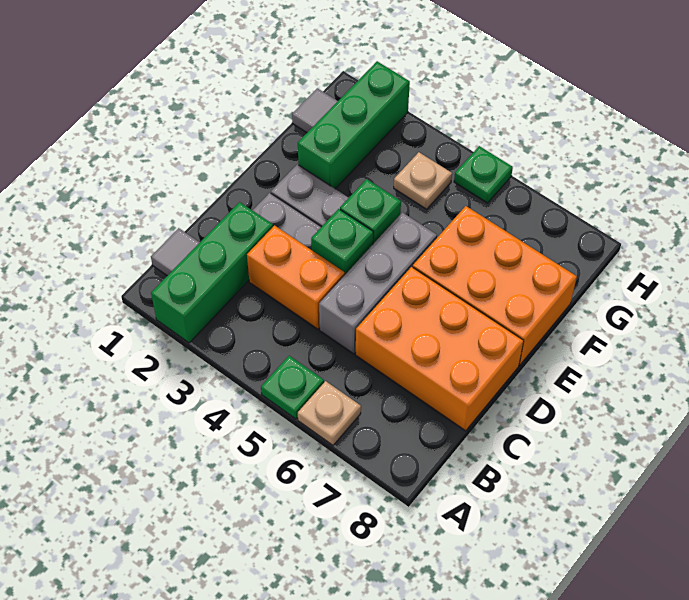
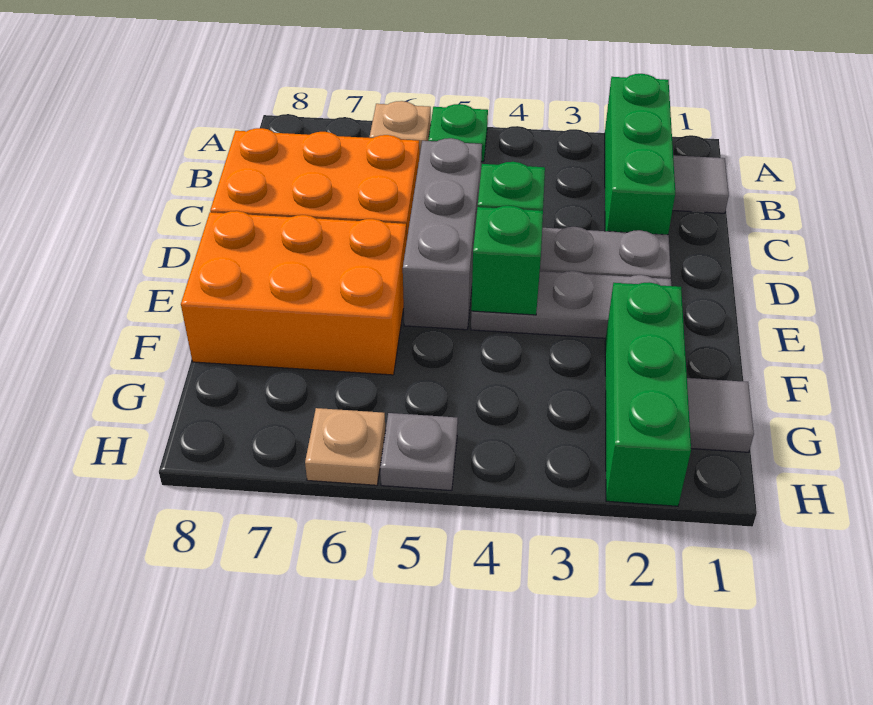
orange brick C3:C4 level 1 -> none
tan plate G4 level 1 -> tan plate H6 level 1
green plate H5 level 1 -> grey plate H5 level 1

